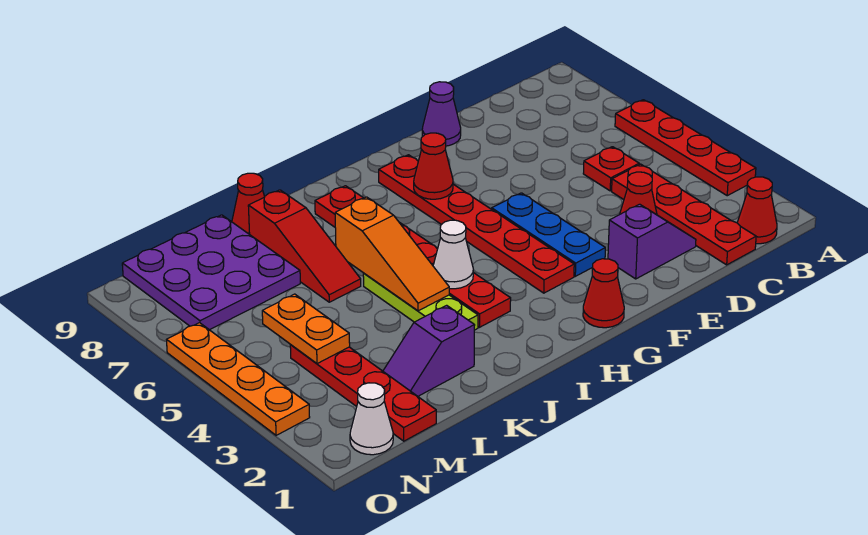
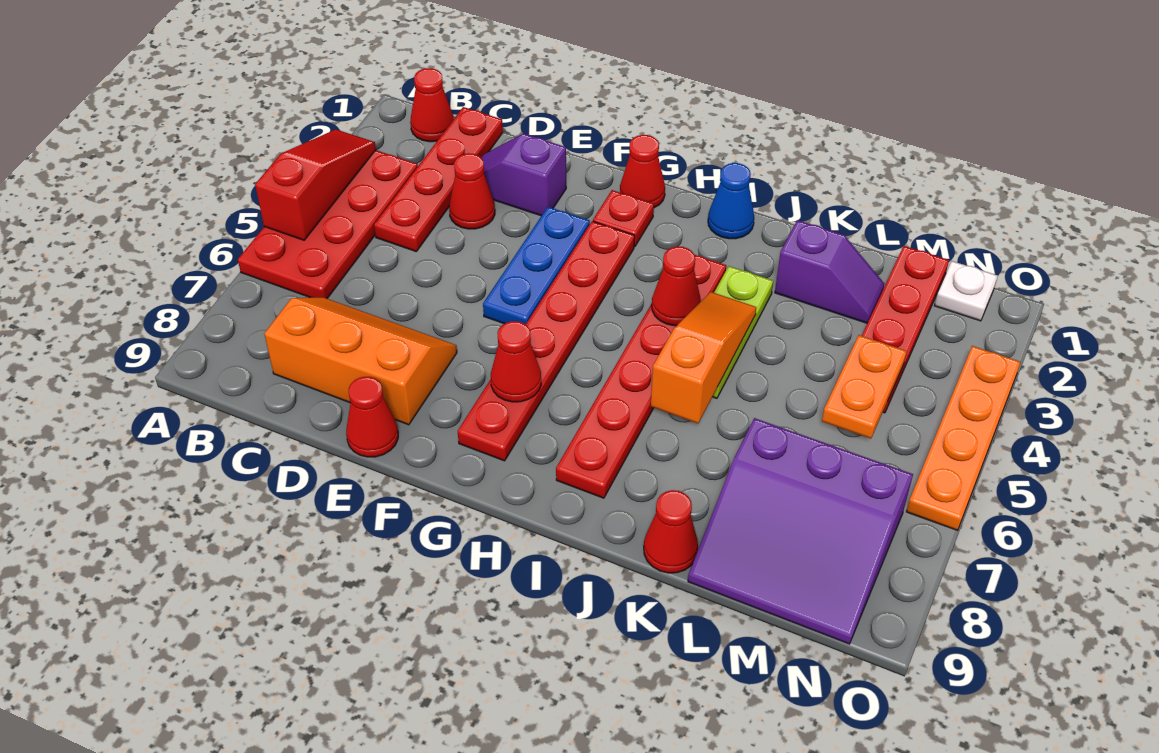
red plate A3:A6 level 1 -> red plate A3:B6 level 1
red plate C5 level 1 -> red plate G2 level 1
none -> orange slope C7:E8 level 1 top 8
purple cone E9 level 1 -> red cone E9 level 1
none -> blue cone I1 level 1
white cone I4 level 2 -> red cone I4 level 2
red slope K6:K8 level 1 top 8 -> red slope A3:A5 level 2 top 5
purple plate L7:N9 level 1 -> purple slope L7:N9 level 1 top 7
white cone N1 level 1 -> white plate N1 level 1

